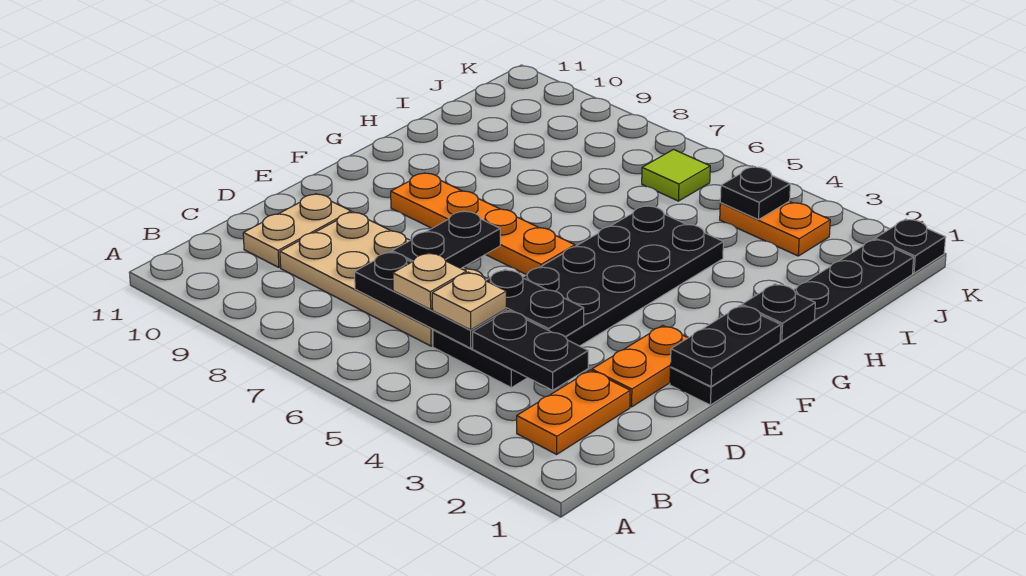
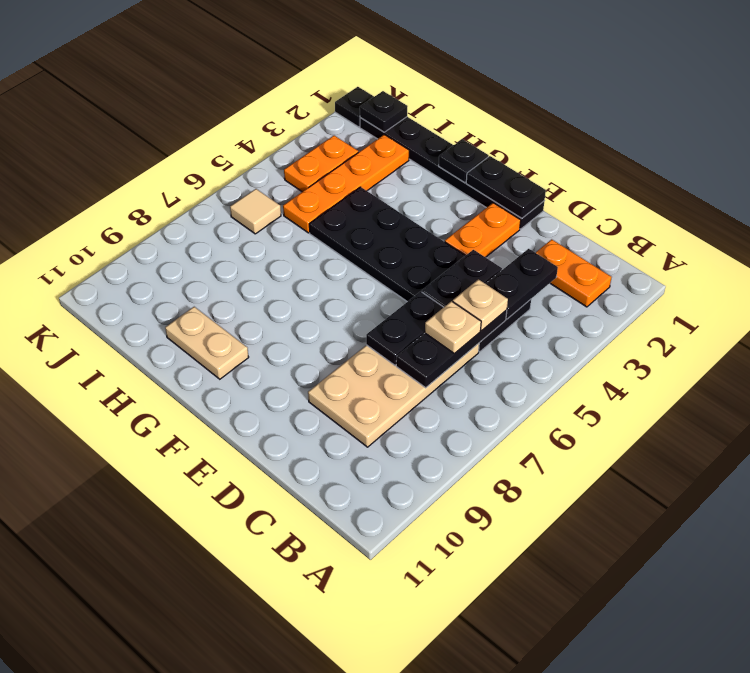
tan plate C10:D10 level 1 -> tan plate G10:H10 level 1
orange plate D2:E2 level 1 -> orange plate E2:E3 level 1
black plate D7:E7 level 2 -> black plate D6:D7 level 2
orange plate F6:F9 level 1 -> orange plate I2:I5 level 1
black plate J4 level 2 -> black plate J1 level 2
lime tile J6 level 1 -> tan tile J6 level 1

